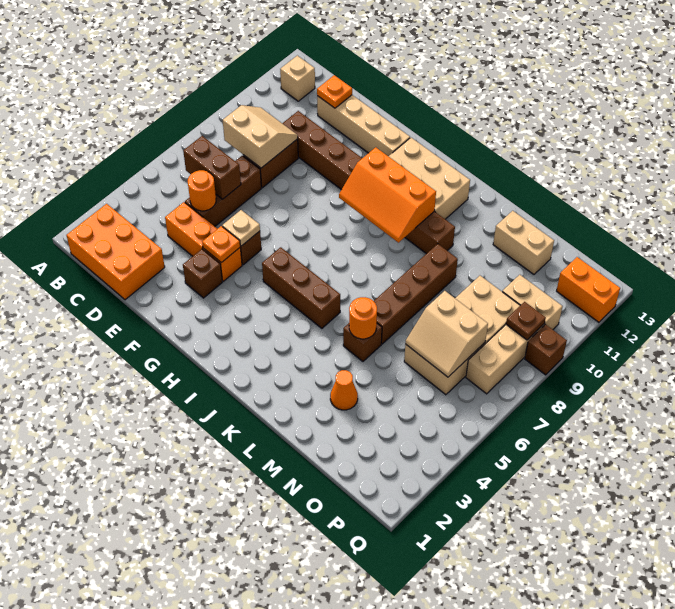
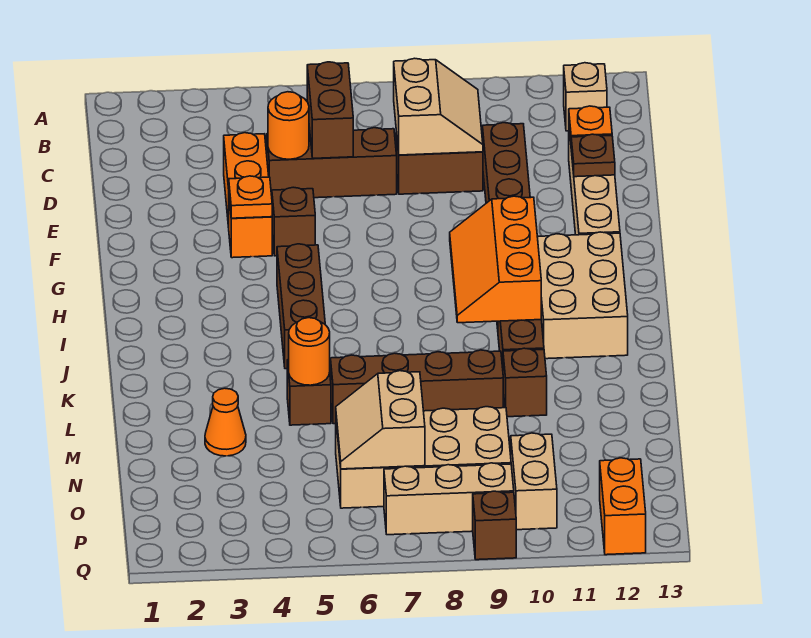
orange brick B1:D2 level 1 -> none
brown brick F3 level 1 -> brown brick L10 level 1
tan plate F5 level 2 -> none
tan brick M12:N12 level 1 -> none
brown plate P9 level 2 -> brown plate E12 level 2

